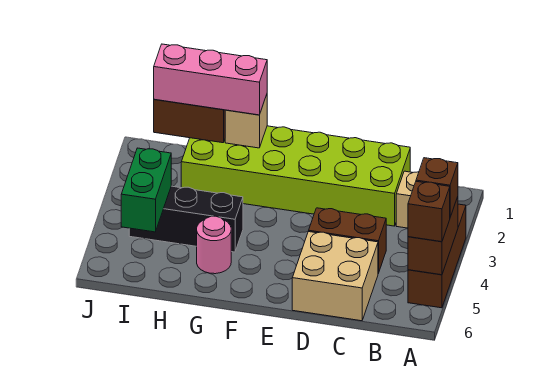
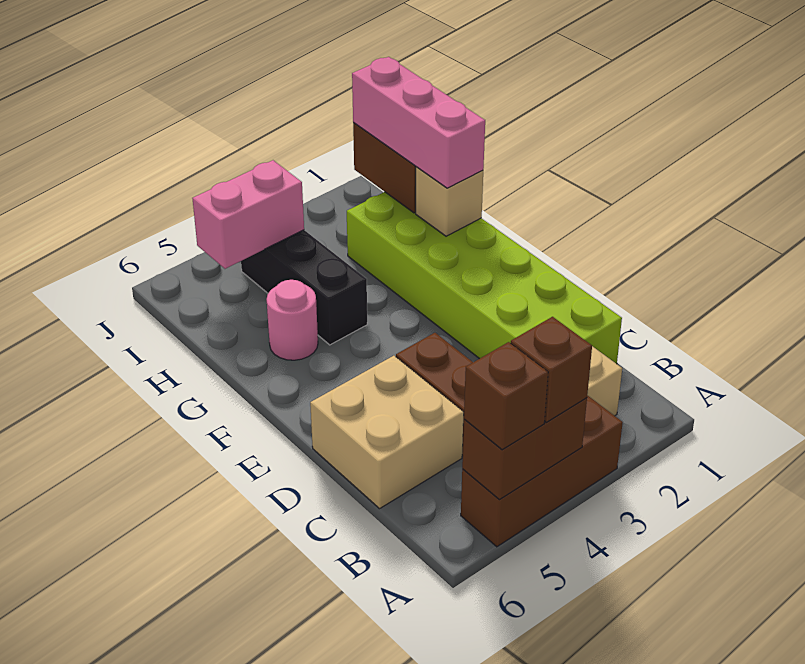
green brick I4:I5 level 2 -> pink brick I4:I5 level 2

